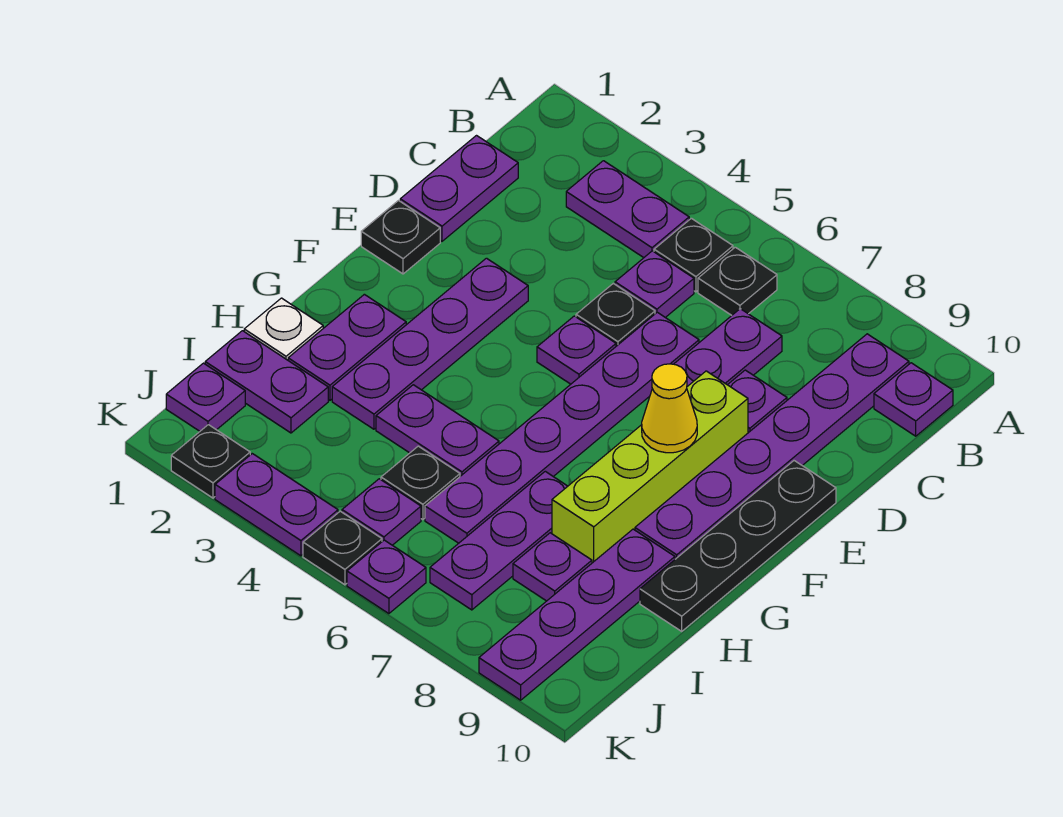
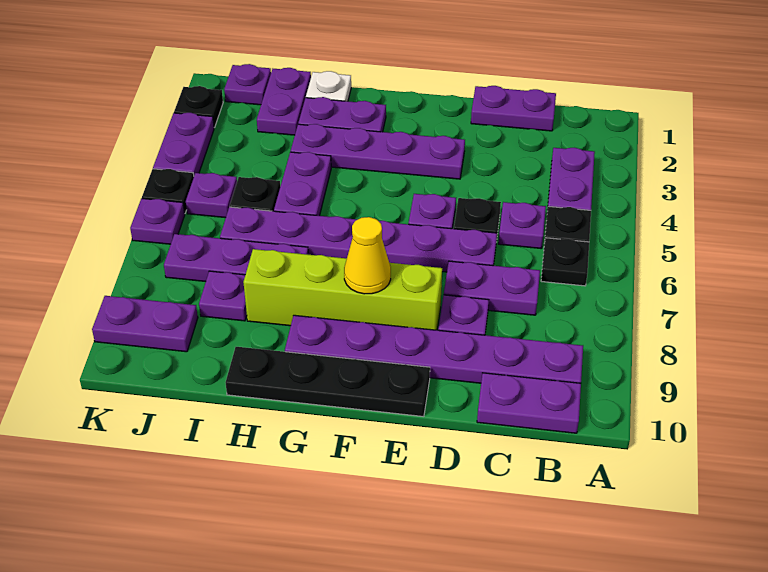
purple plate B10 level 1 -> purple plate B10:C10 level 1
black plate E1 level 1 -> none
purple plate H9:K9 level 1 -> purple plate J9:K9 level 1

